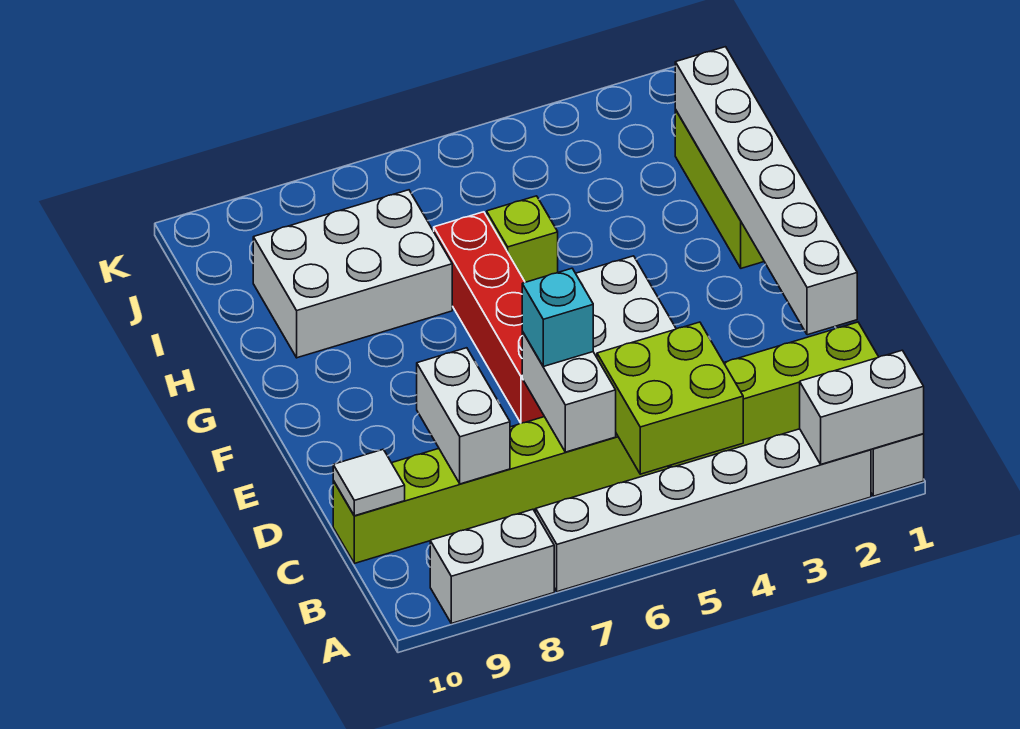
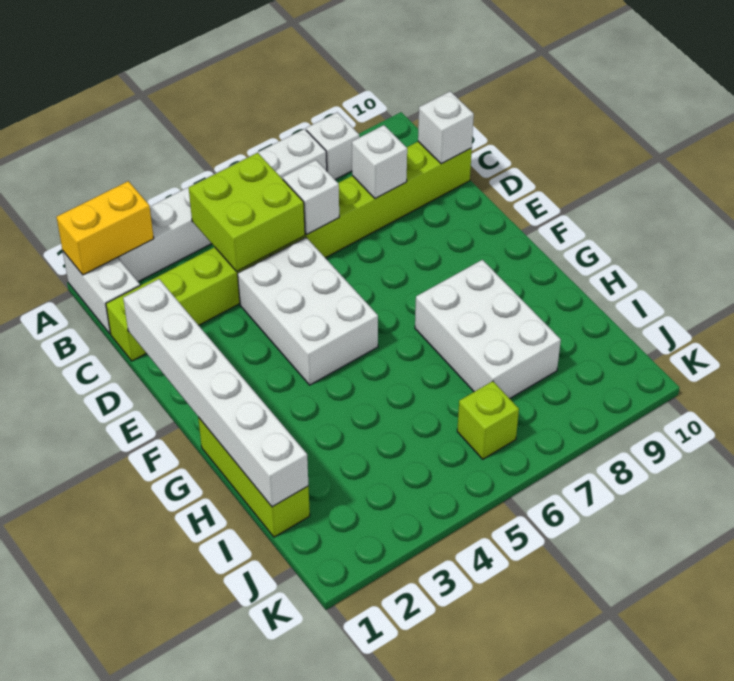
white brick A1:A2 level 2 -> yellow brick A1:A2 level 2
white brick A8:A9 level 1 -> white brick A8 level 1
white brick C6:D6 level 2 -> white brick C6 level 2
white brick C8:D8 level 2 -> white brick C8 level 2
white tile C10 level 2 -> white brick C10 level 2
cyan brick D6 level 3 -> none
red brick E6:H6 level 1 -> none
lime brick H5 level 1 -> lime brick J6 level 1
white brick H7:I9 level 1 -> white brick G7:I8 level 1

